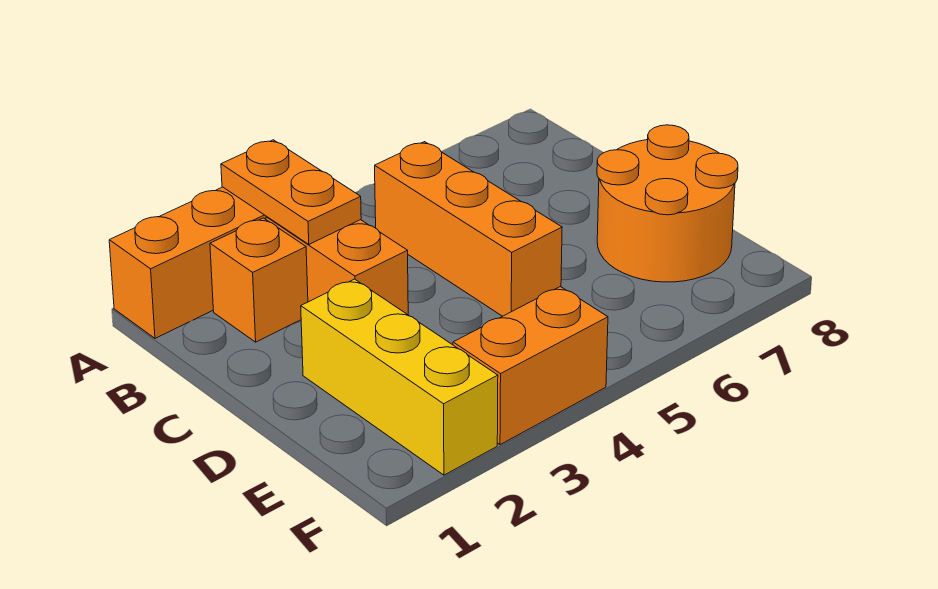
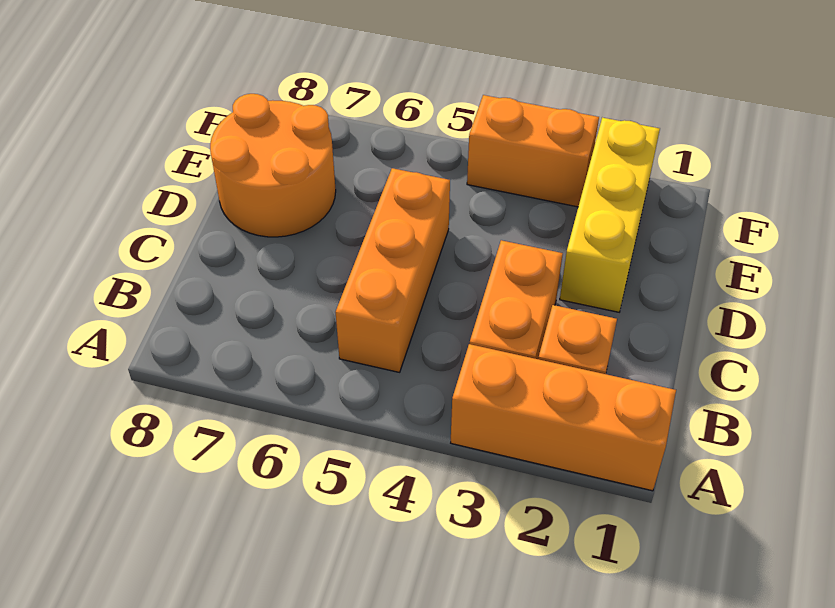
orange plate A3:B3 level 2 -> none

